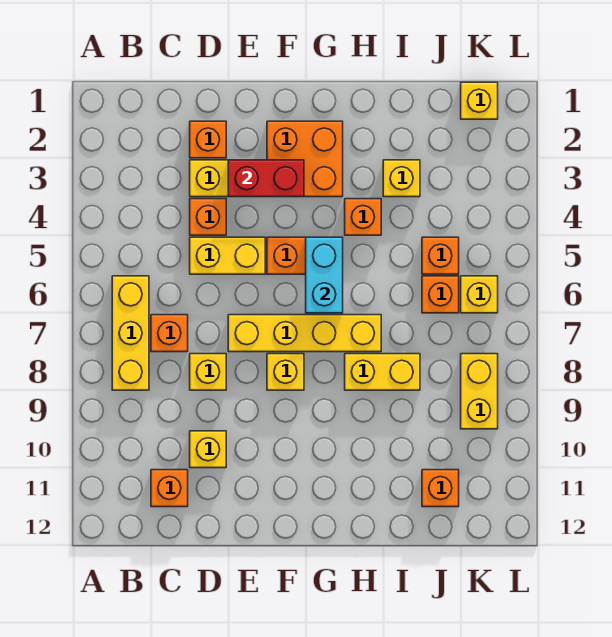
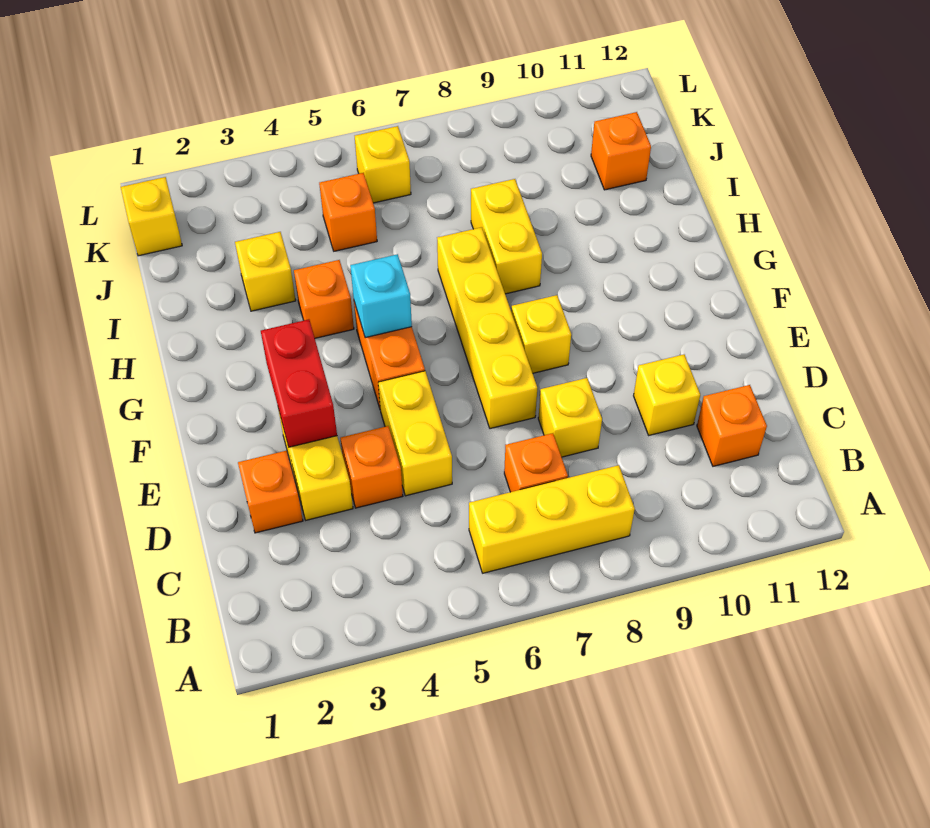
orange brick F2:G3 level 1 -> none
cyan brick G5:G6 level 2 -> cyan brick G5 level 2
orange brick J6 level 1 -> none
yellow brick K8:K9 level 1 -> none

